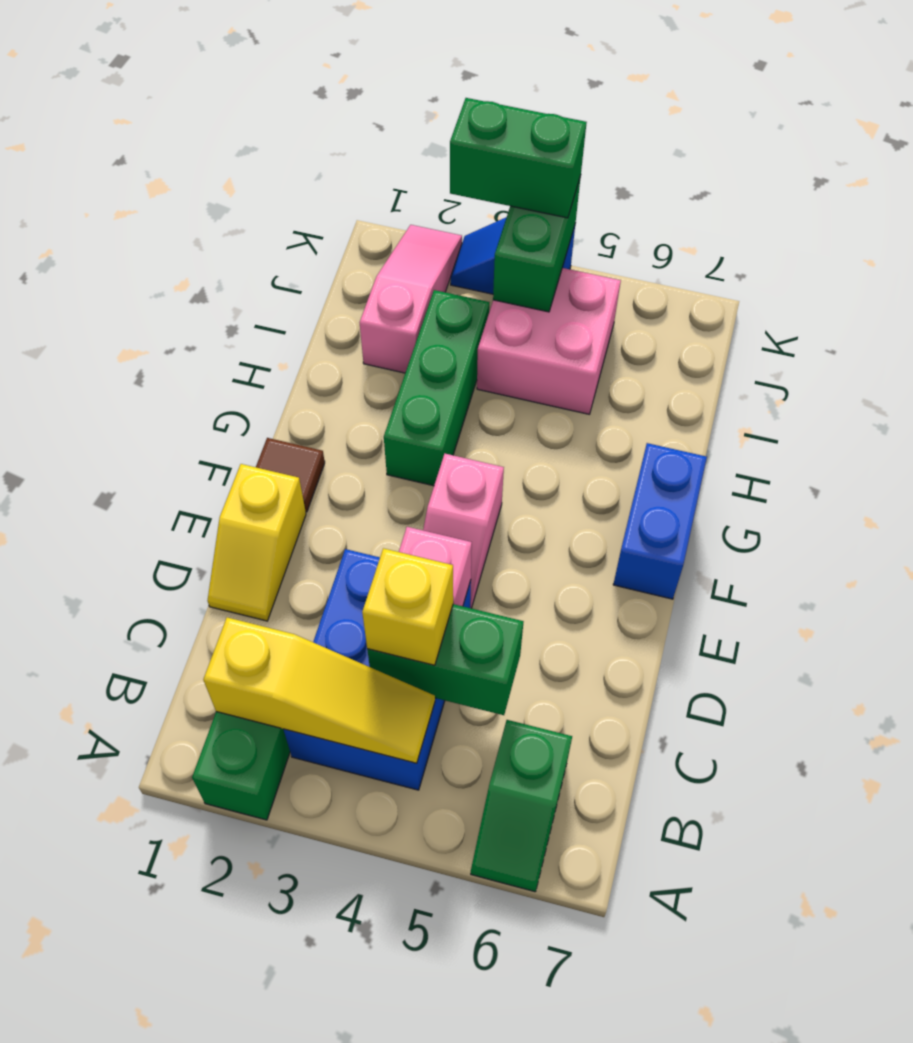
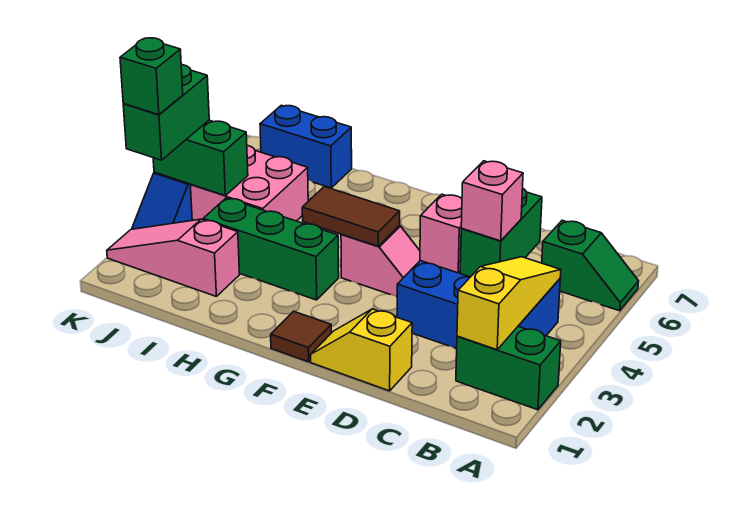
yellow brick C4 level 3 -> pink brick C4 level 3
yellow slope D1:E1 level 1 top E -> yellow slope D1:E1 level 1 top D
none -> brown tile F4:G4 level 2
blue brick F7:G7 level 1 -> blue brick I7:J7 level 1
none -> green brick K3 level 4

